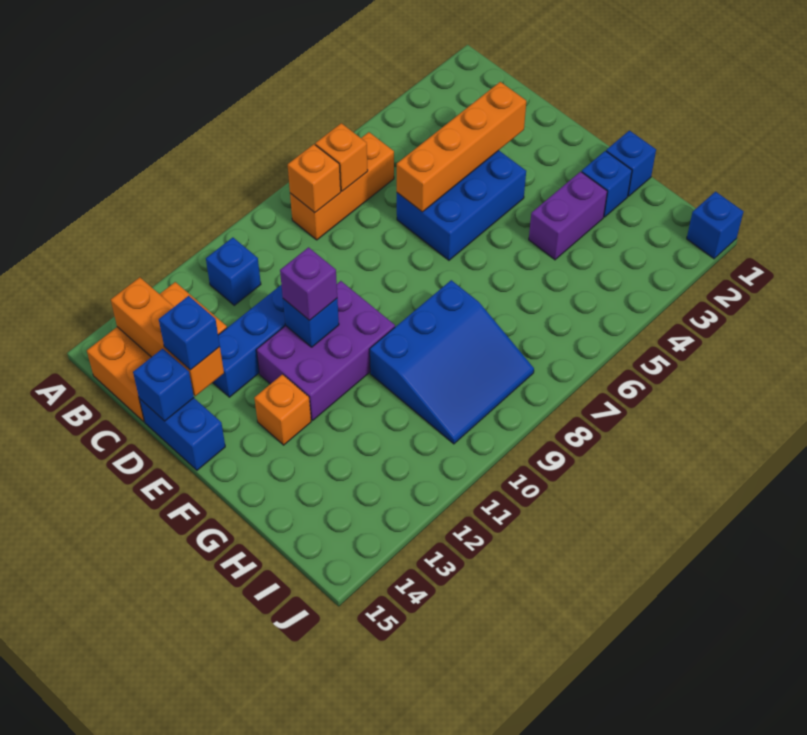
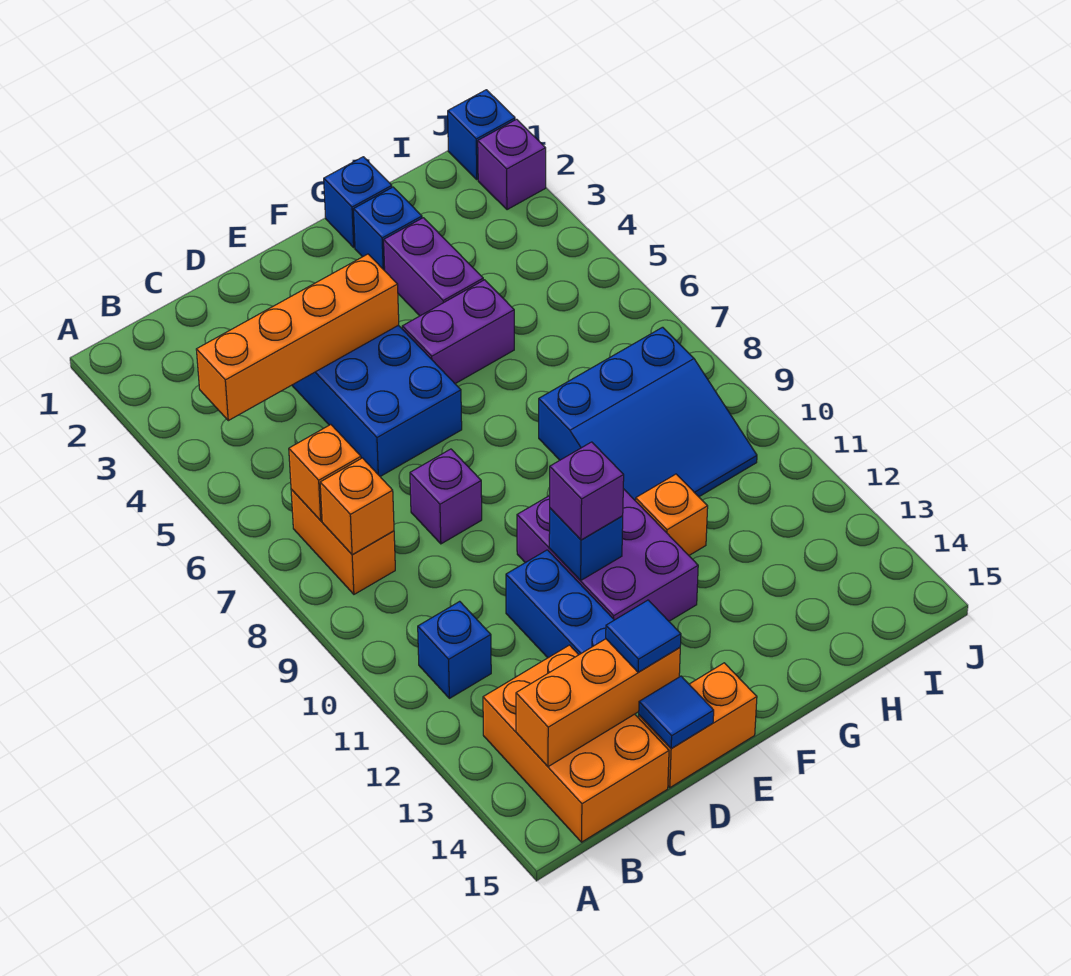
orange brick B6:B8 level 1 -> orange brick B7:B8 level 1
orange brick D3:D6 level 2 -> orange brick B4:E4 level 2
none -> purple brick D8 level 1
blue brick D14 level 3 -> blue tile D14 level 3
blue brick D15:E15 level 1 -> orange brick D15:E15 level 1
blue brick D15 level 2 -> blue tile D15 level 2
none -> purple brick F5:G5 level 1
orange brick F13 level 1 -> orange brick G11 level 1
blue slope G8:I10 level 1 top G -> blue slope G8:I10 level 1 top 8
none -> purple brick J2 level 1

